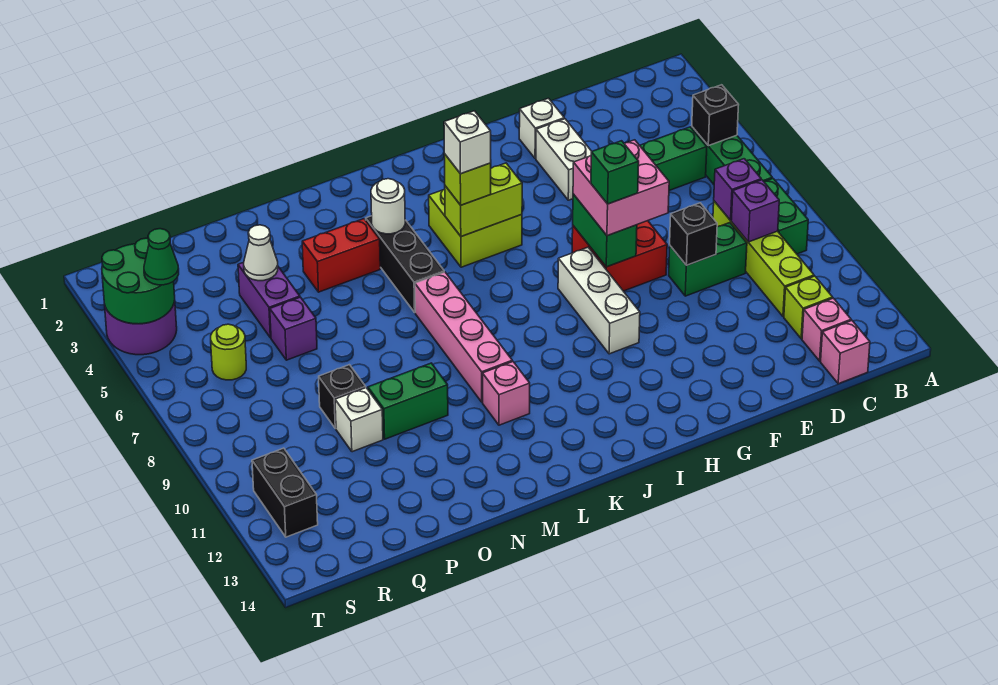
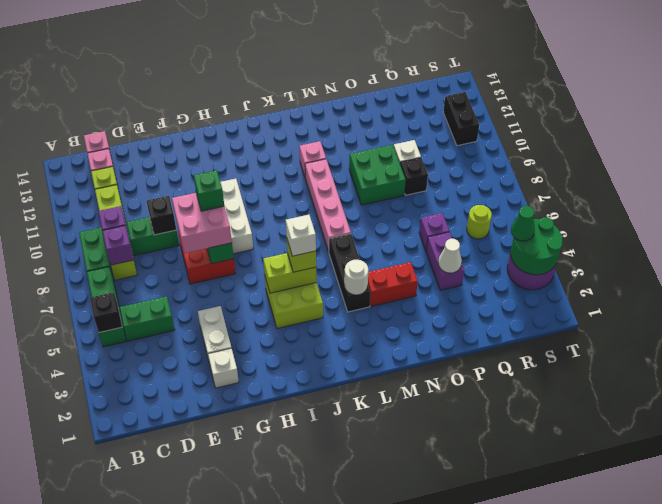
green brick N10:O10 level 1 -> green brick N9:O10 level 1

